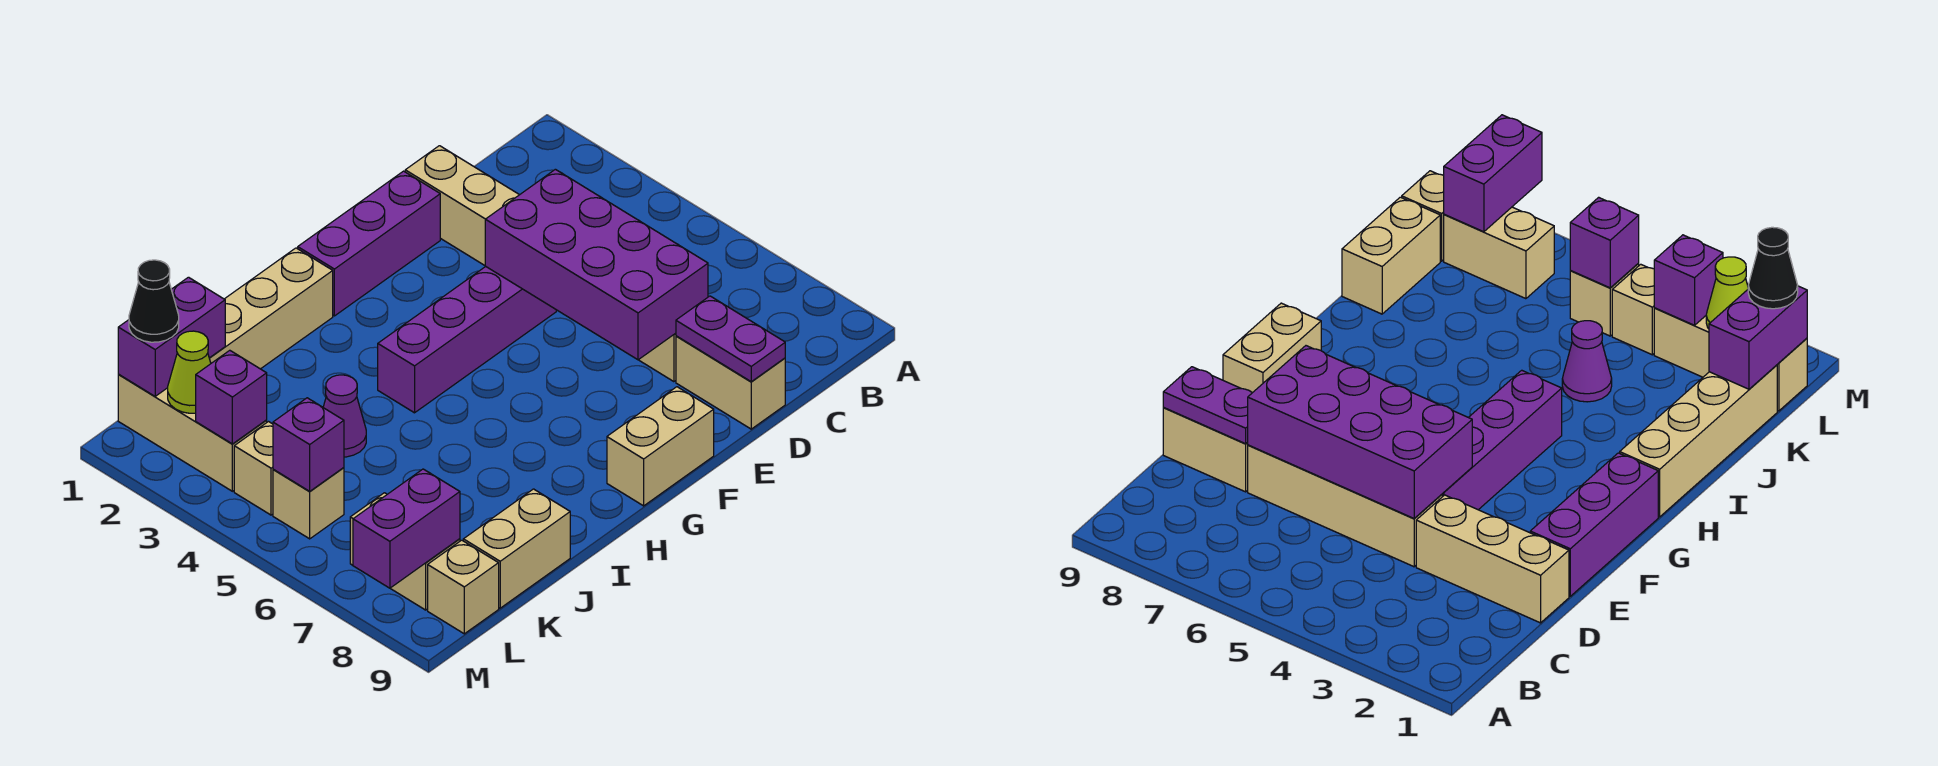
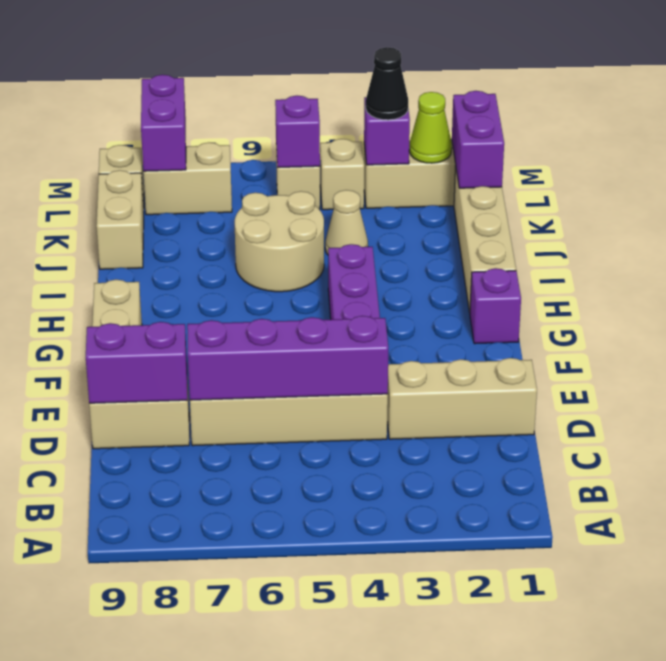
purple brick D4:E7 level 2 -> purple brick D4:D7 level 2
purple plate D8:D9 level 2 -> purple brick D8:D9 level 2
purple brick E1:G1 level 1 -> purple brick G1 level 1
none -> tan round brick I5:J6 level 1
purple cone J4 level 1 -> tan cone J4 level 1
black cone L1 level 3 -> black cone L3 level 3

